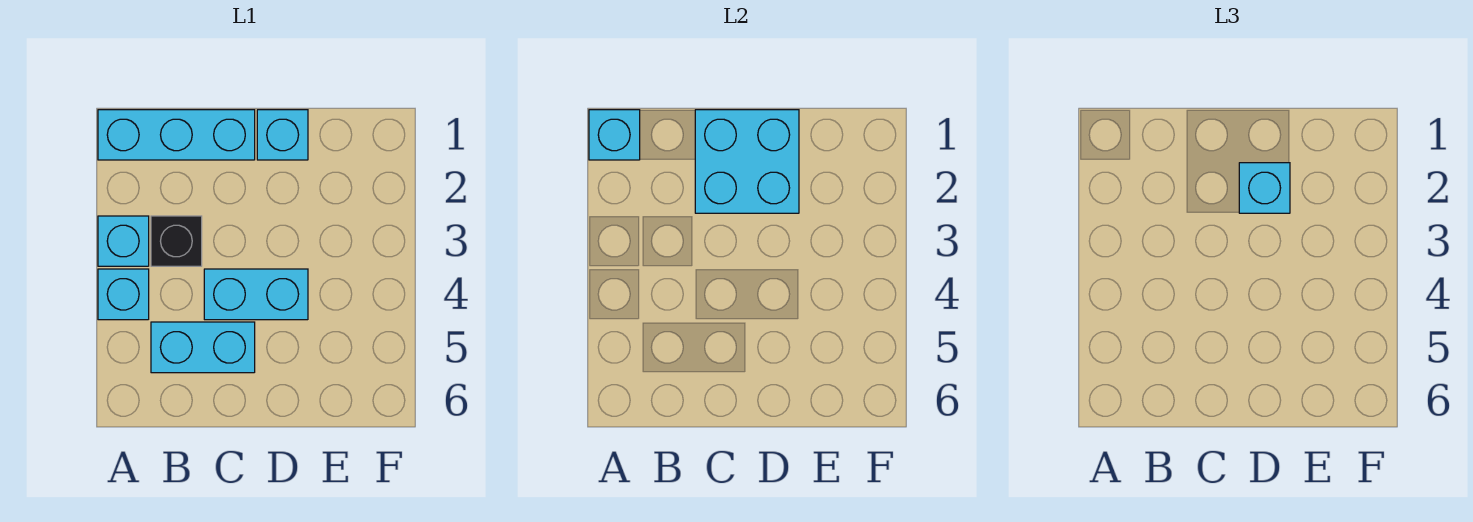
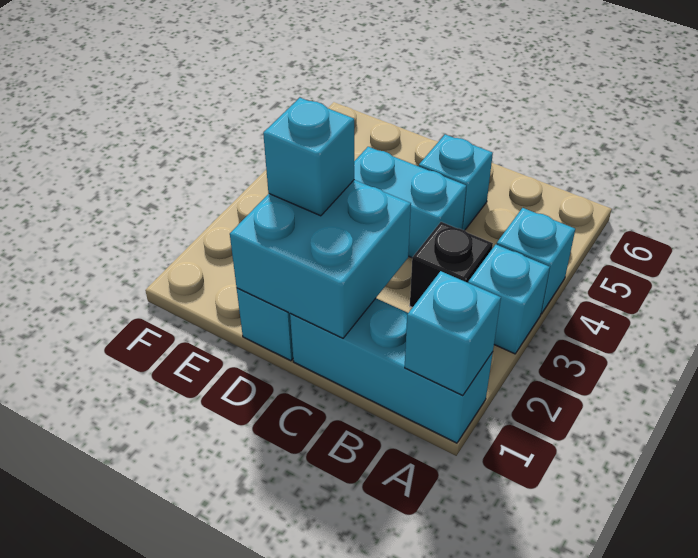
cyan brick B5:C5 level 1 -> cyan brick C5 level 1

